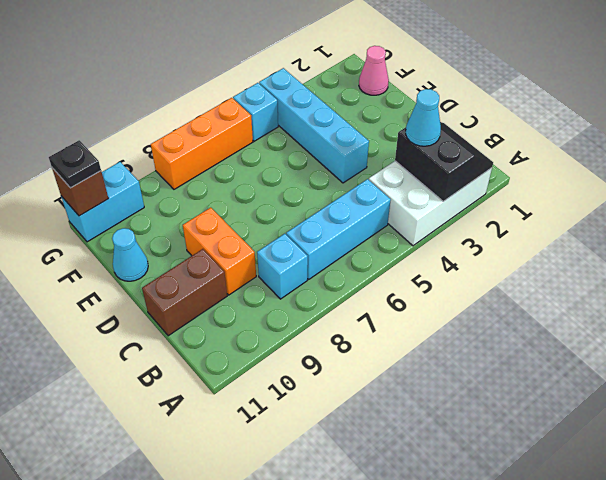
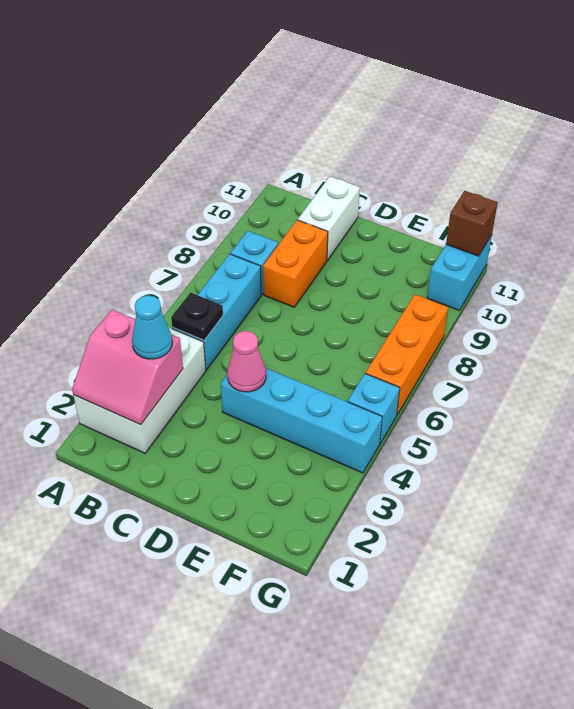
black slope A2:B3 level 2 top 3 -> pink slope A2:B3 level 2 top 3
orange brick C9:D9 level 1 -> orange brick C8:C9 level 1
brown brick C10:C11 level 1 -> white brick C10:C11 level 1
cyan cone E11 level 1 -> none
pink cone F1 level 1 -> pink cone D4 level 2
black plate G11 level 3 -> black plate B5 level 2

